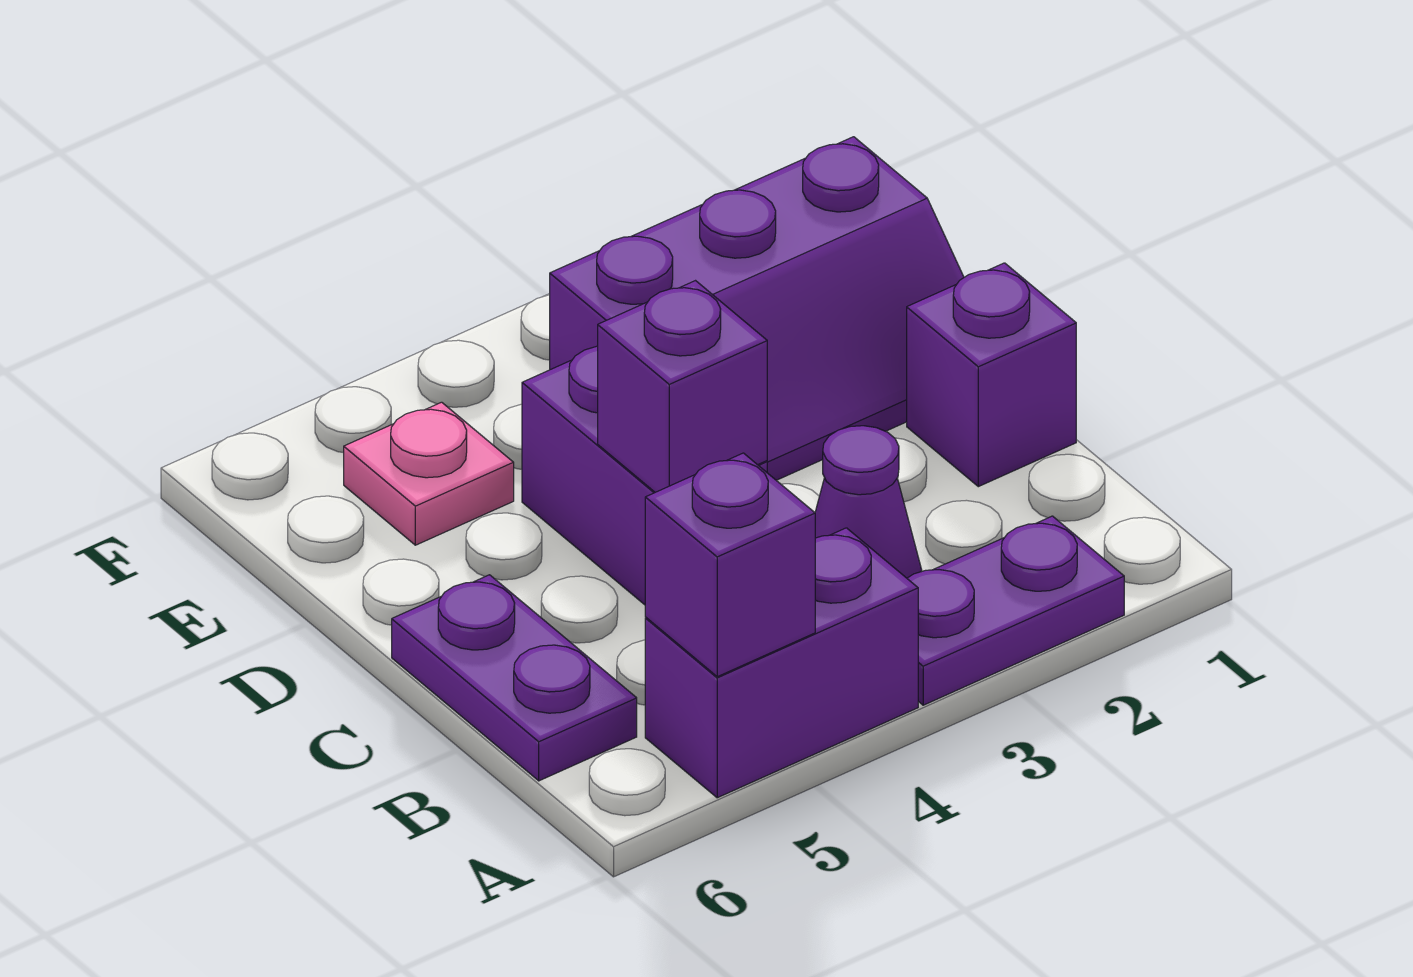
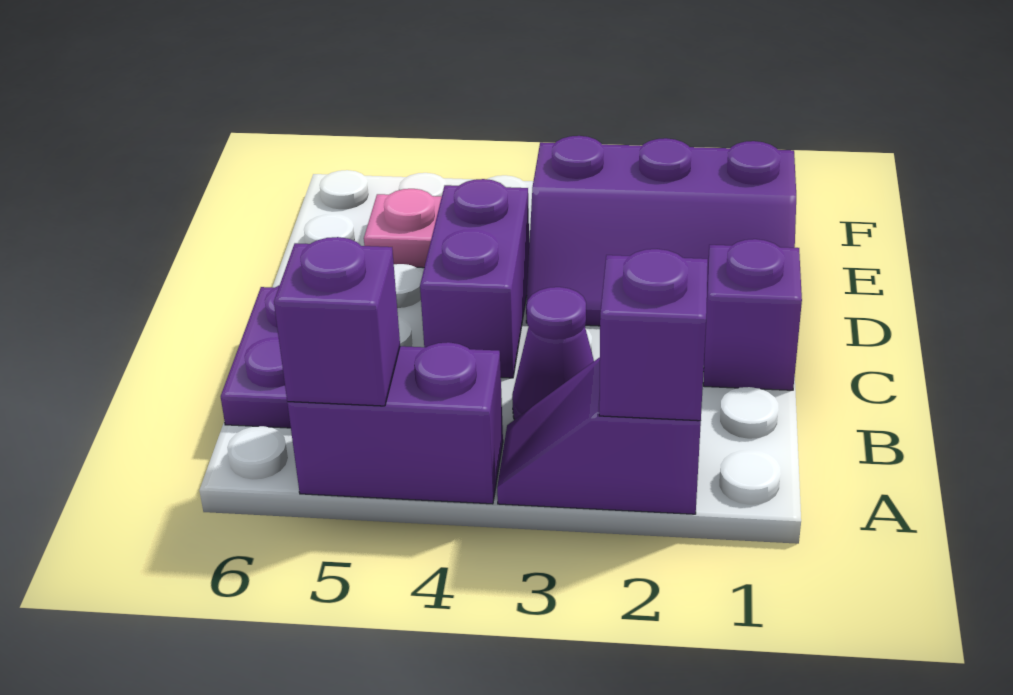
purple plate A2:A3 level 1 -> purple slope A2:A3 level 1 top 2
purple brick C4 level 2 -> purple brick A2 level 2

